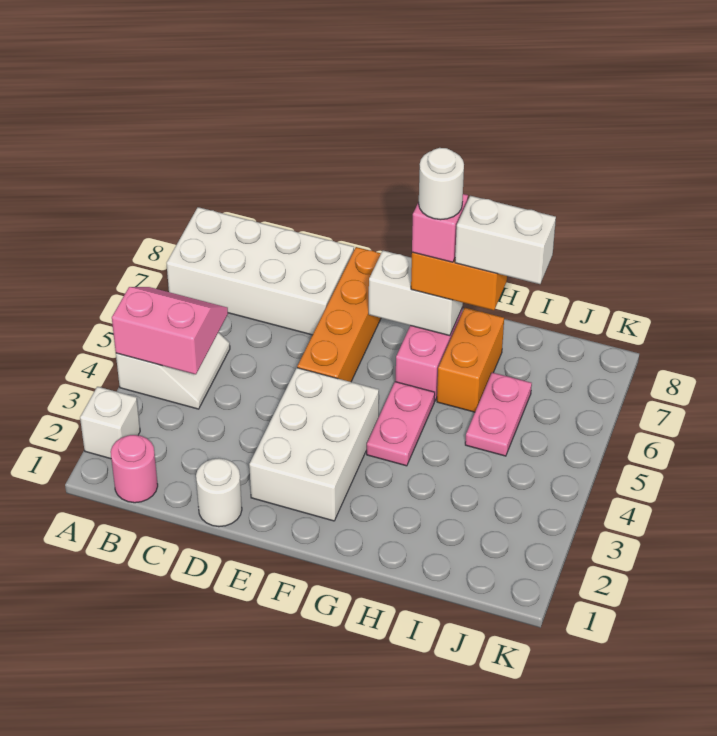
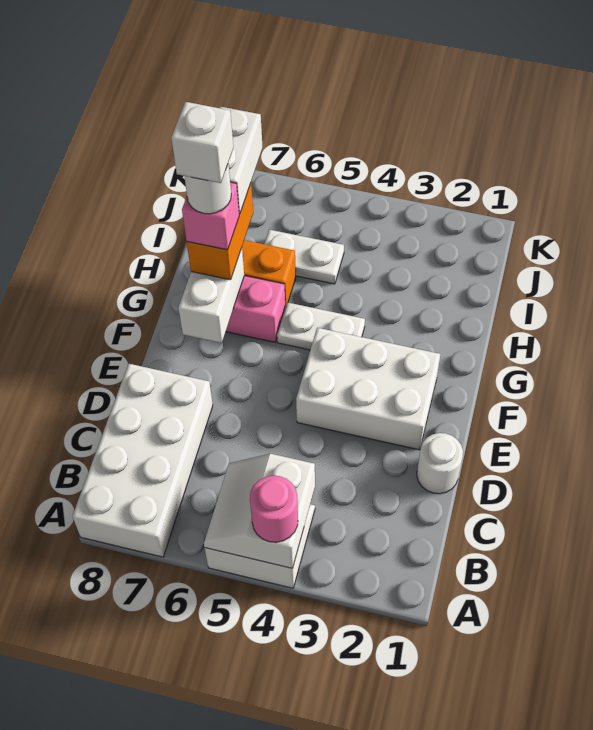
white brick A2 level 1 -> white brick G7 level 6
pink slope A4:B5 level 2 top 4 -> white slope A4:B5 level 2 top 4
pink round brick B1 level 1 -> pink round brick A4 level 3
orange brick E5:E8 level 1 -> none
pink plate G4:G5 level 1 -> white plate G4:G5 level 1
pink plate I5:I6 level 1 -> white plate I5:I6 level 1

